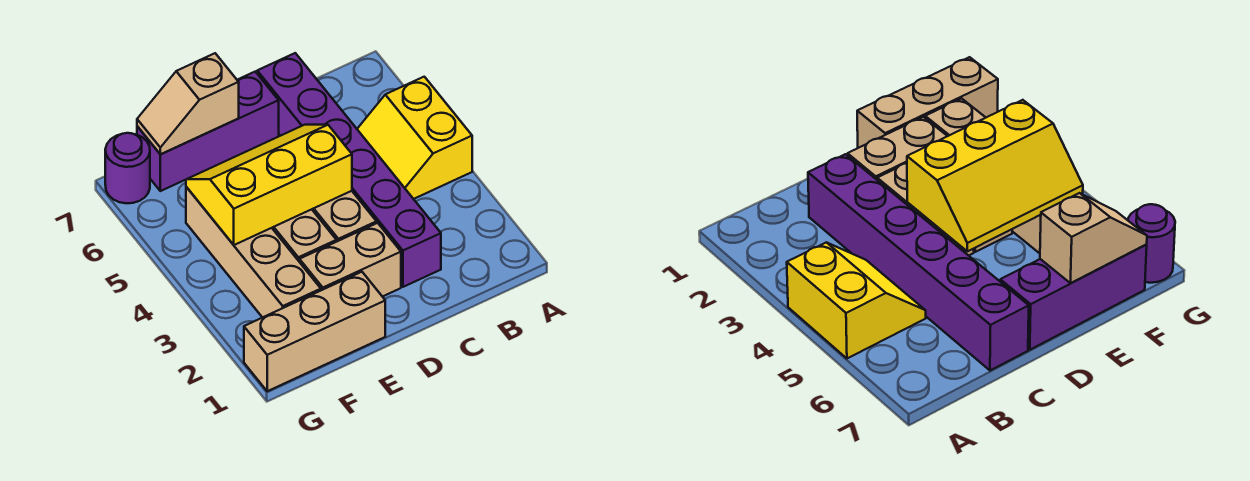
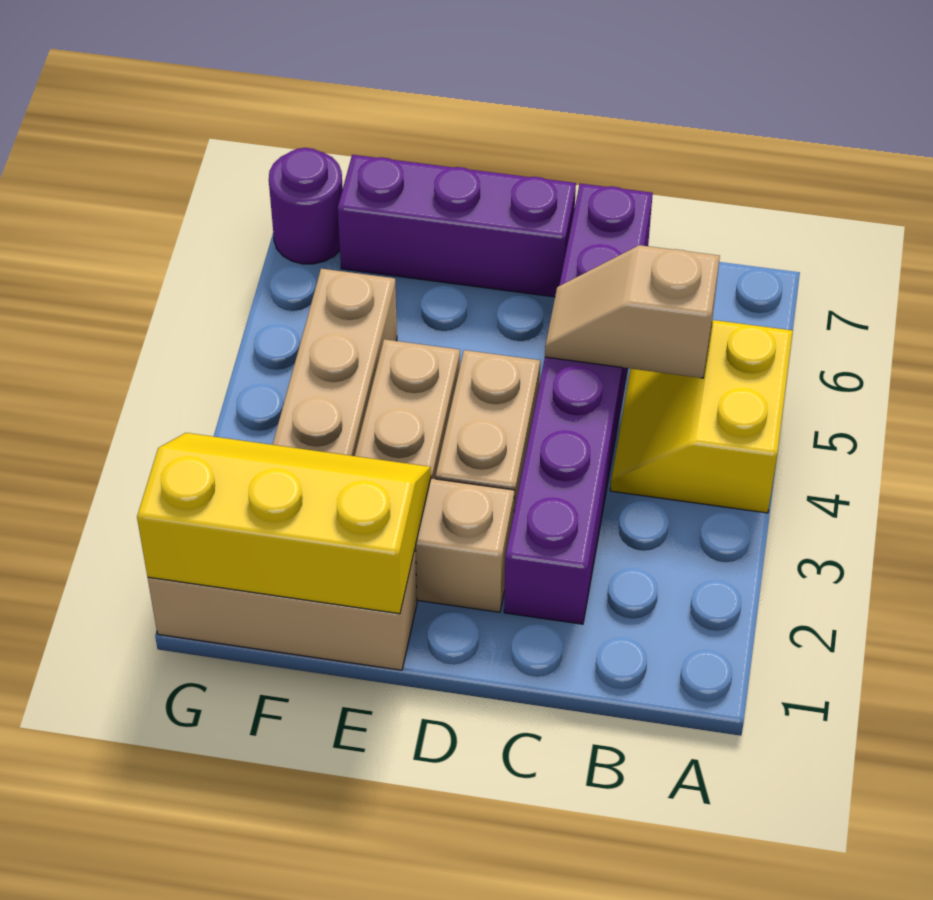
yellow slope D4:F5 level 2 top 4 -> yellow slope E1:G2 level 2 top 1
tan slope E7:F7 level 2 top E -> tan slope B5:C5 level 2 top B

